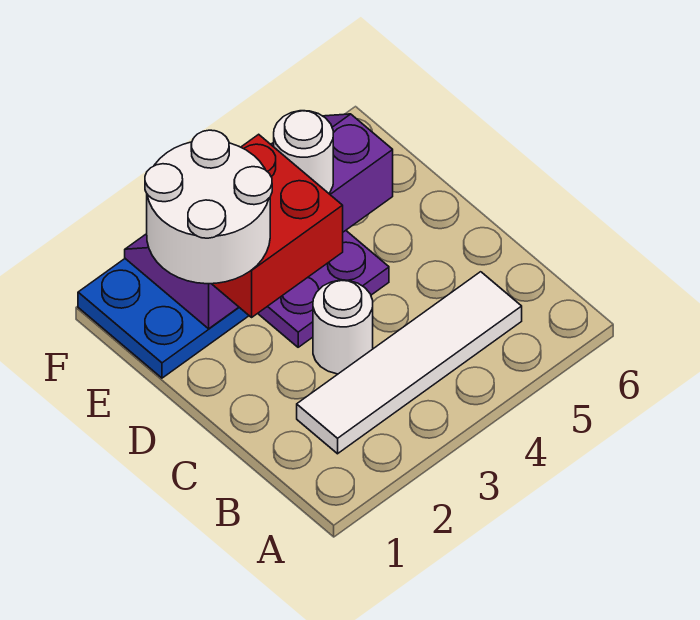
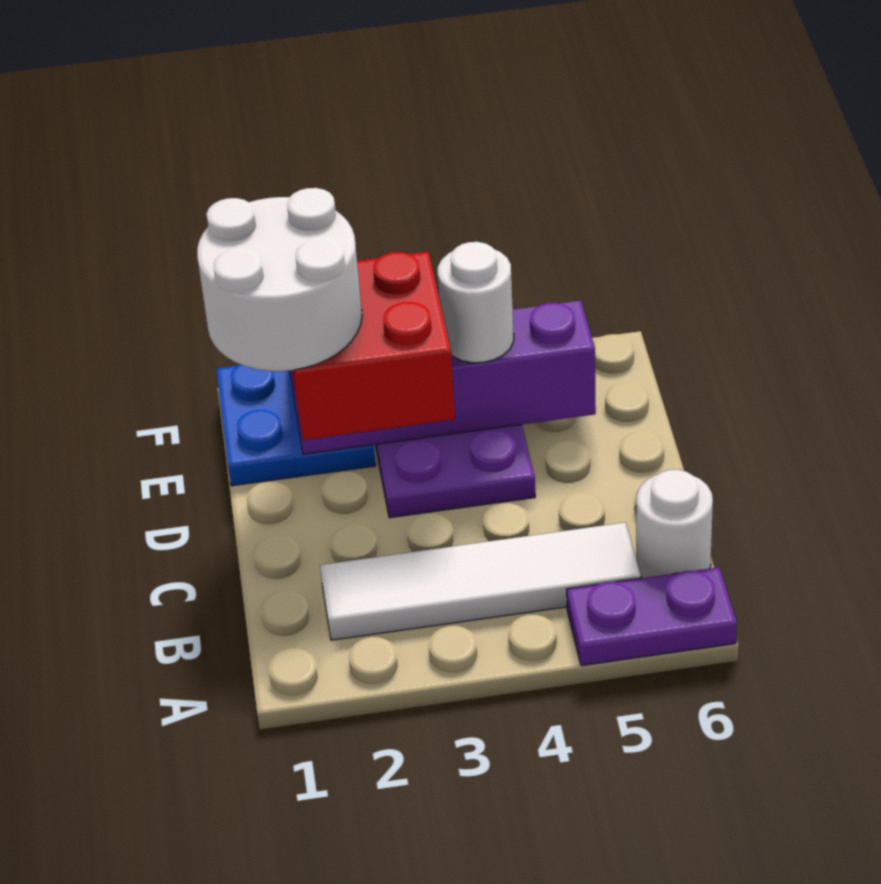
none -> purple plate A5:A6 level 1
white round brick C3 level 1 -> white round brick B6 level 1

